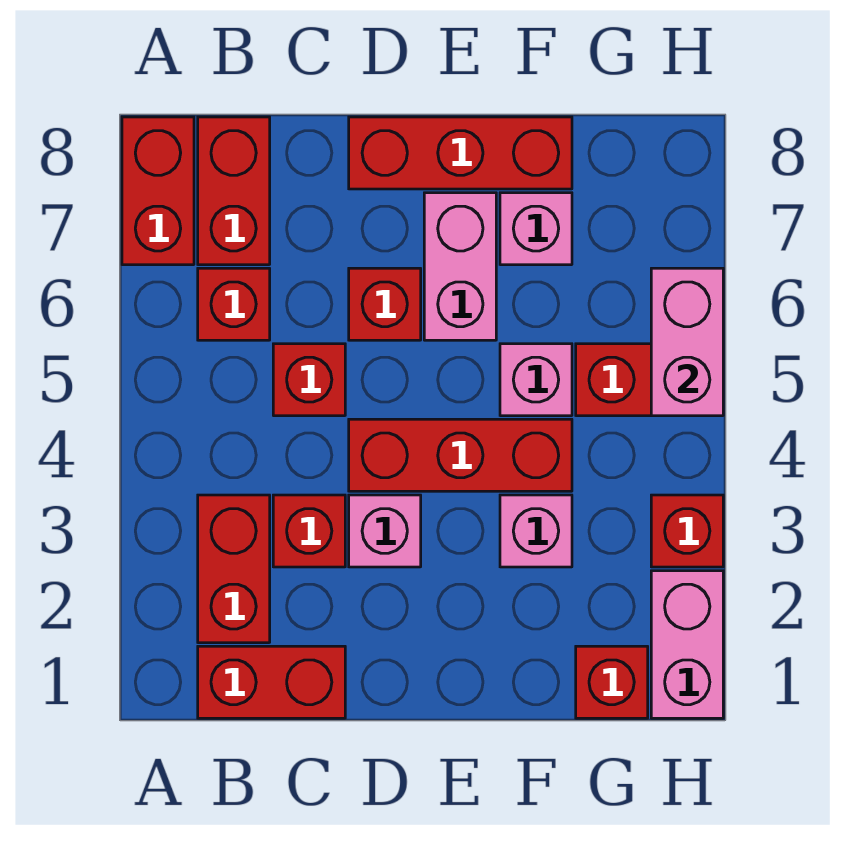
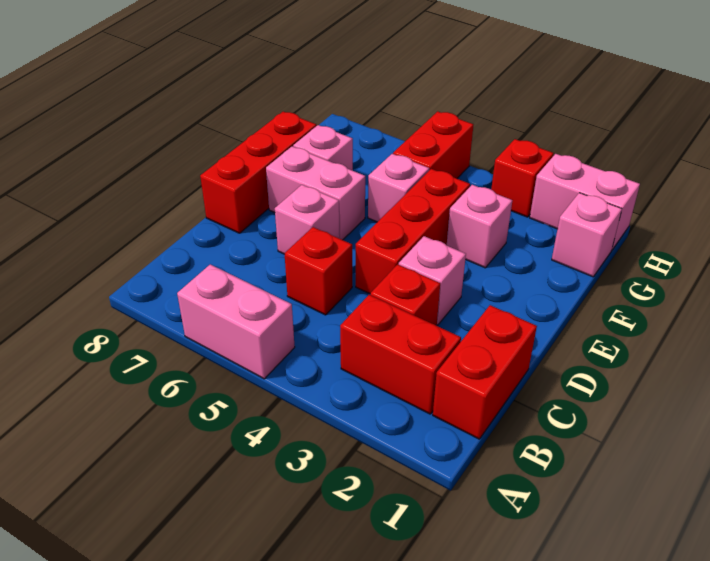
red brick A7:A8 level 1 -> none
red brick B6 level 1 -> none
red brick B7:B8 level 1 -> none
red brick D6 level 1 -> pink brick D6 level 1
red brick G1 level 1 -> pink brick G1 level 1
pink brick H5:H6 level 2 -> pink brick A5:A6 level 1

